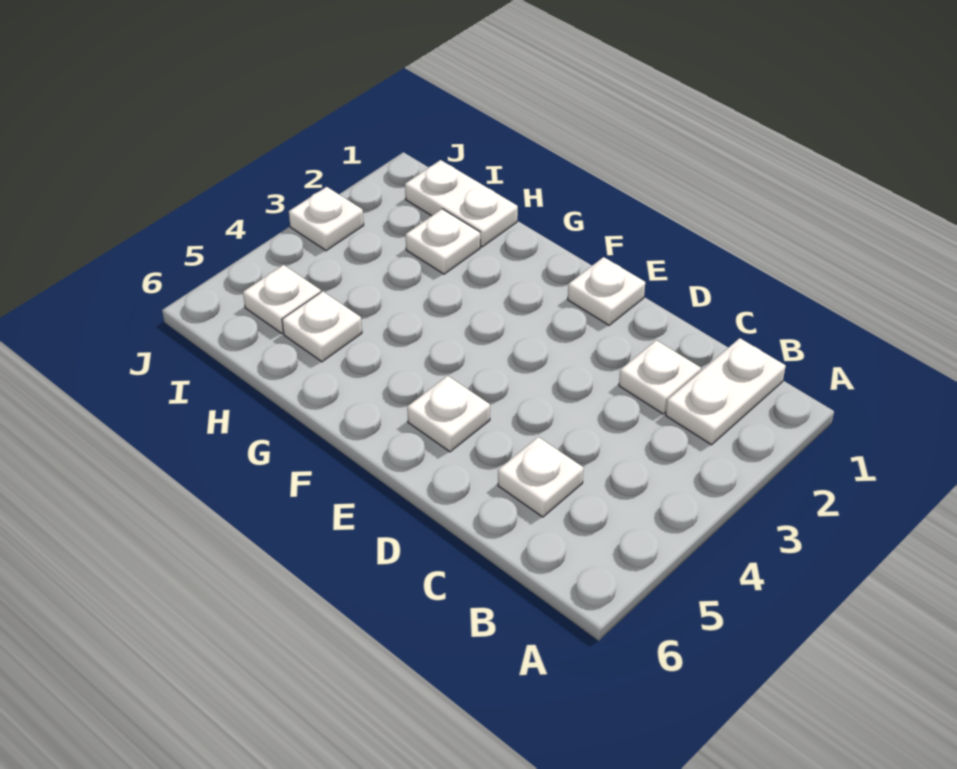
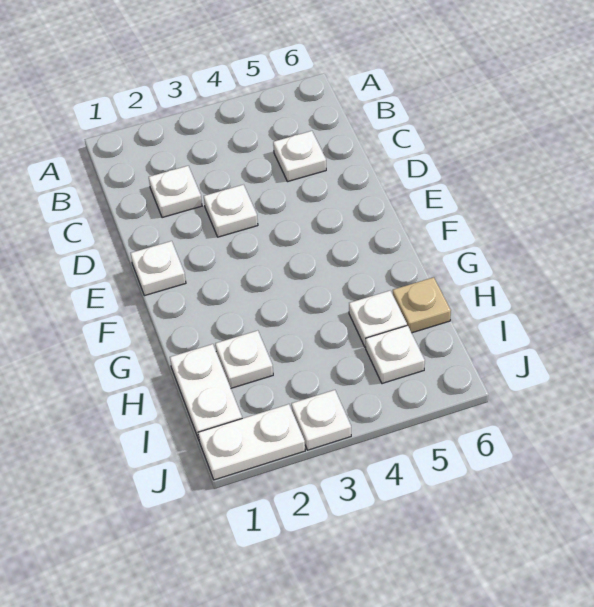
white plate B1:B2 level 1 -> white plate J1:J2 level 1
white plate E5 level 1 -> white plate D3 level 1
none -> tan plate H6 level 1

